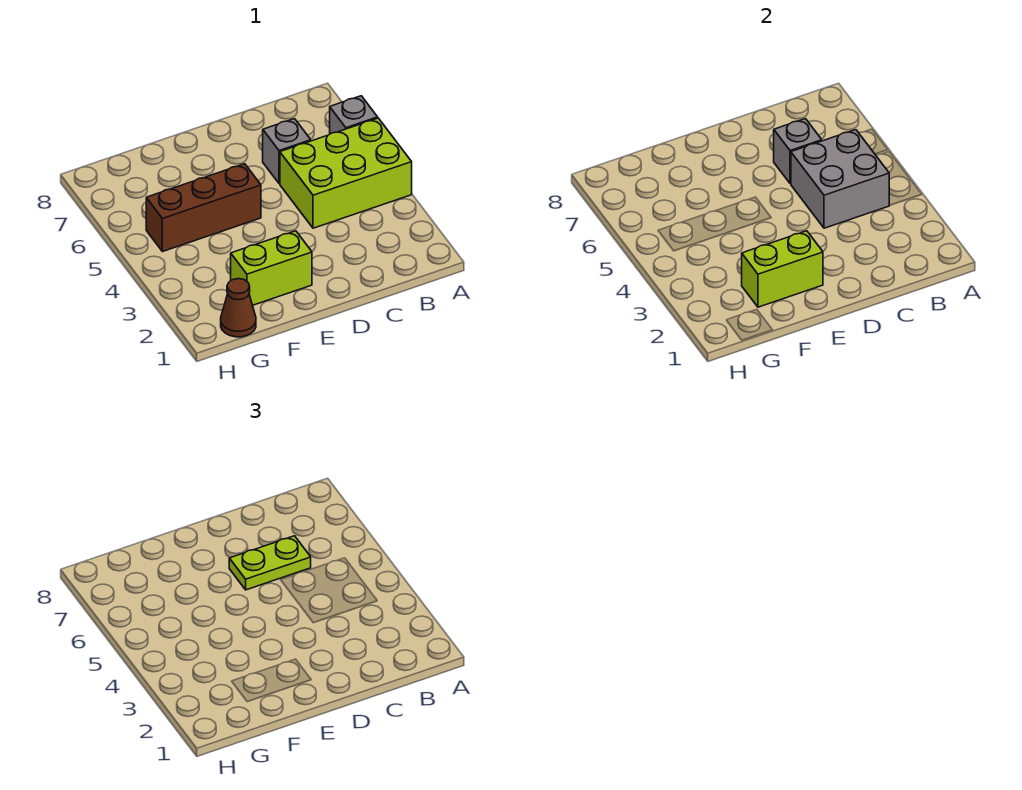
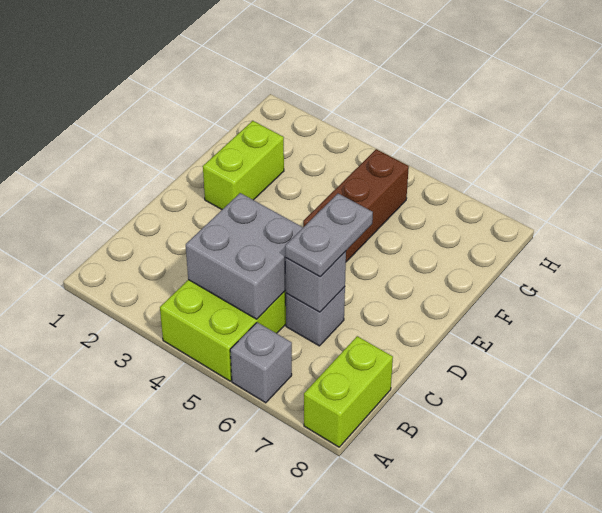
lime plate C6:D6 level 3 -> grey plate C6:D6 level 3
lime brick E2:F2 level 2 -> lime brick A8:B8 level 1
brown cone G1 level 1 -> none

